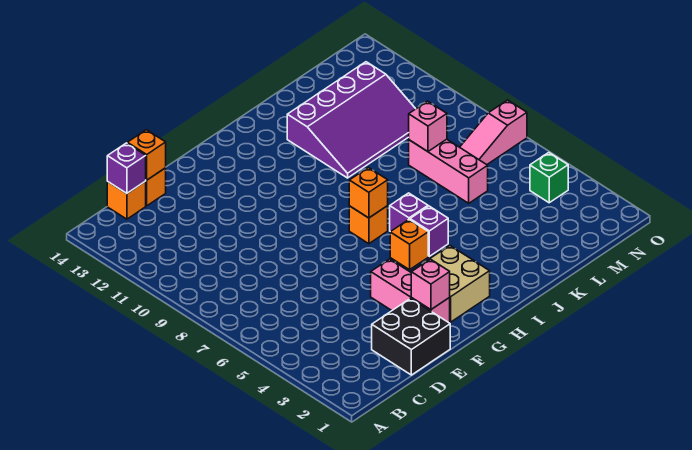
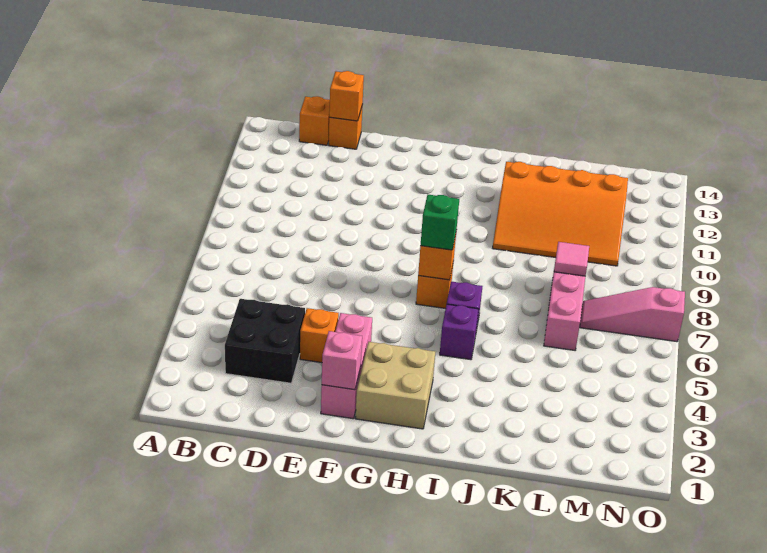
purple brick C14 level 2 -> none
black brick D1:E2 level 1 -> black brick C3:D4 level 1
orange brick H5 level 1 -> orange brick E4 level 1
purple slope J10:M12 level 1 top 12 -> orange slope J10:M12 level 1 top 12
pink brick L8 level 2 -> pink tile L8 level 2
green brick N4 level 1 -> green brick H7 level 3

